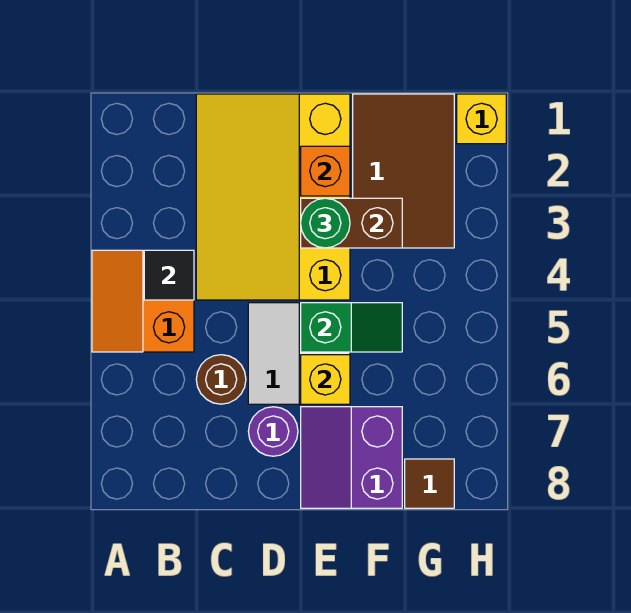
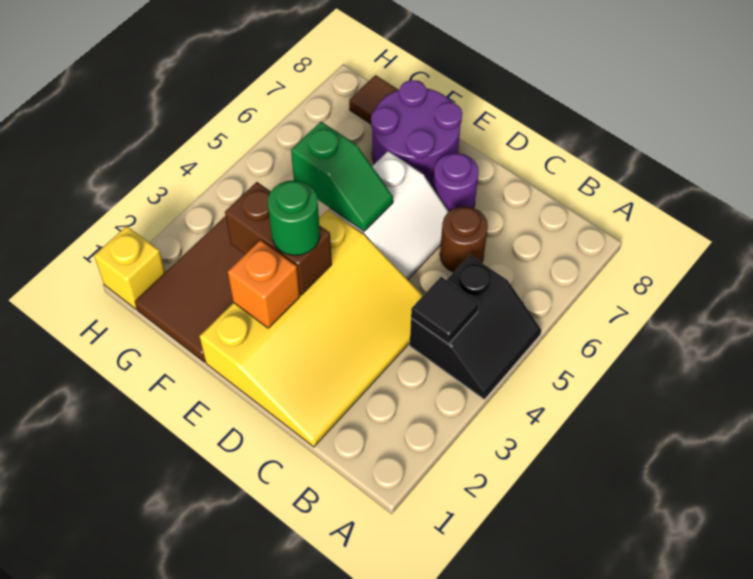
orange slope A4:B5 level 1 top B -> black slope A4:B5 level 1 top B
green slope E5:F5 level 2 top E -> green slope E5:F5 level 2 top F
yellow brick E6 level 2 -> none
purple slope E7:F8 level 1 top F -> purple round brick E7:F8 level 1

